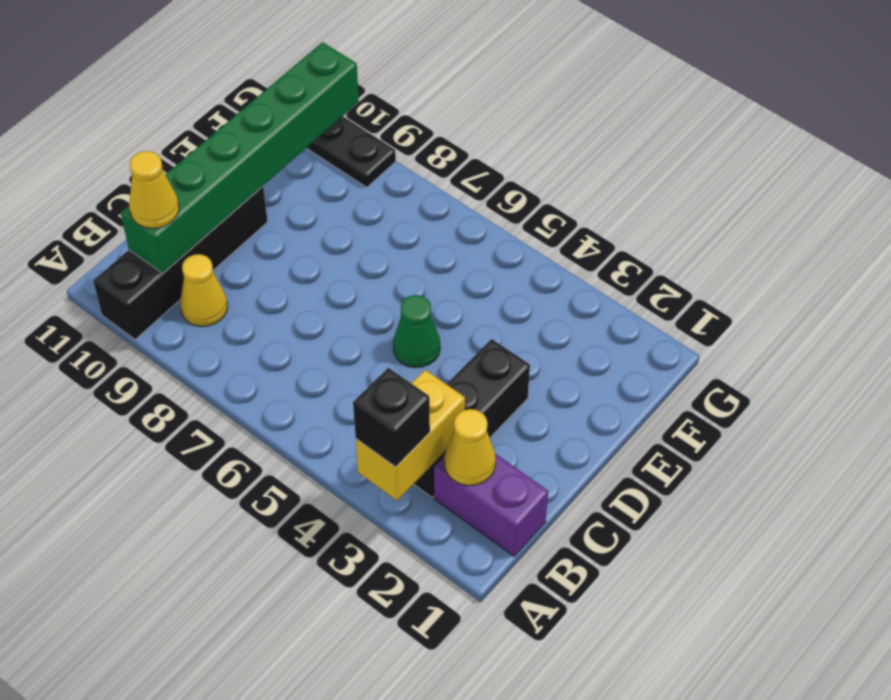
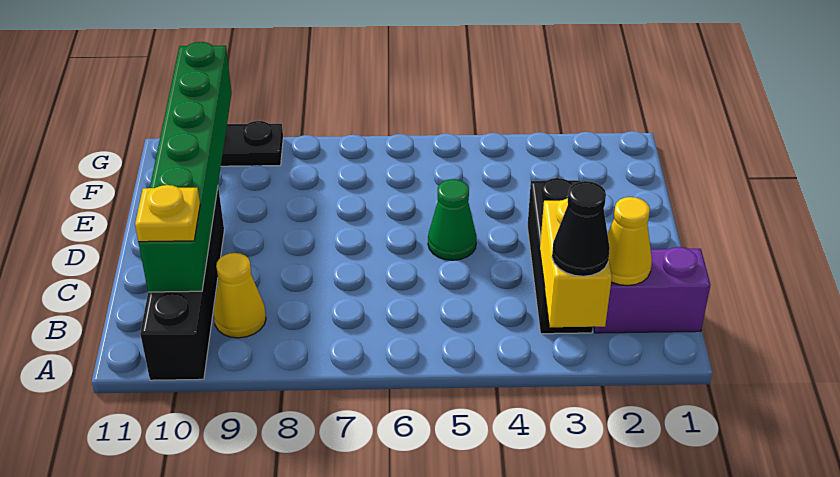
black brick A3 level 3 -> black cone A3 level 3
yellow cone B10 level 3 -> yellow plate B10 level 3

